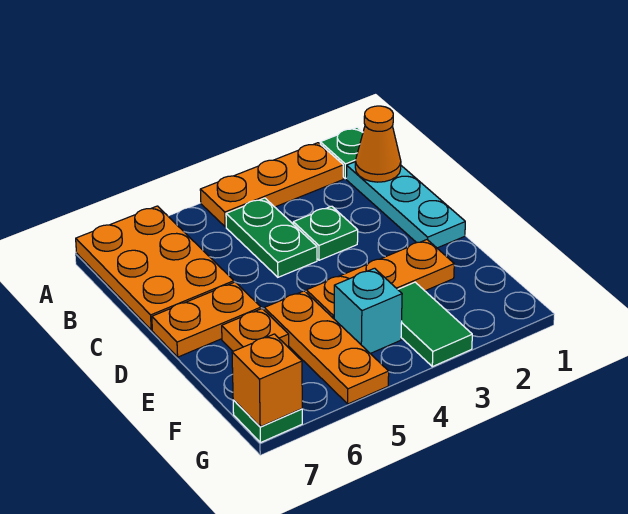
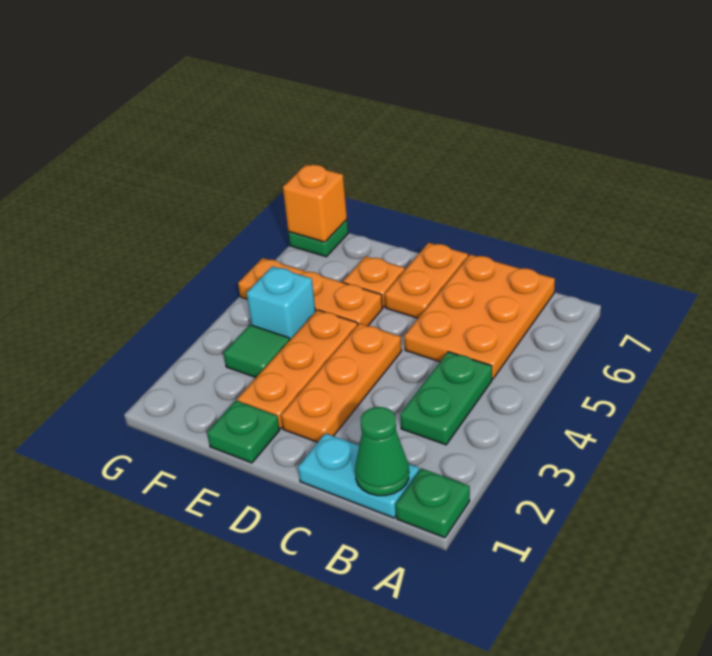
orange plate A2:A4 level 1 -> orange plate D2:D4 level 1
orange plate A6:C7 level 1 -> orange plate B5:C7 level 1
cyan plate B1:D1 level 1 -> cyan plate B1:C1 level 1
orange cone B1 level 2 -> green cone B1 level 2
green plate B4:C4 level 1 -> green plate B3:B4 level 1
green plate C3 level 1 -> green plate E1 level 1
green tile F3:G3 level 1 -> green tile F3 level 1

